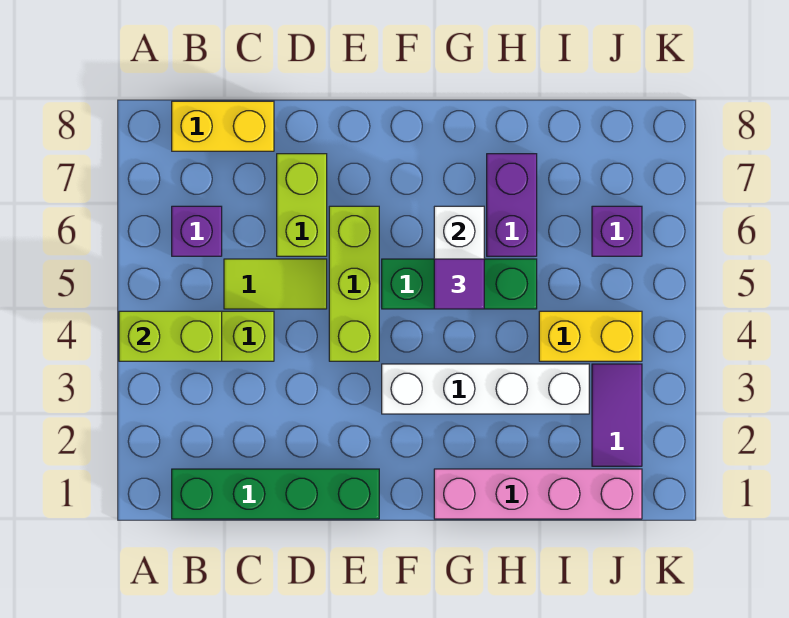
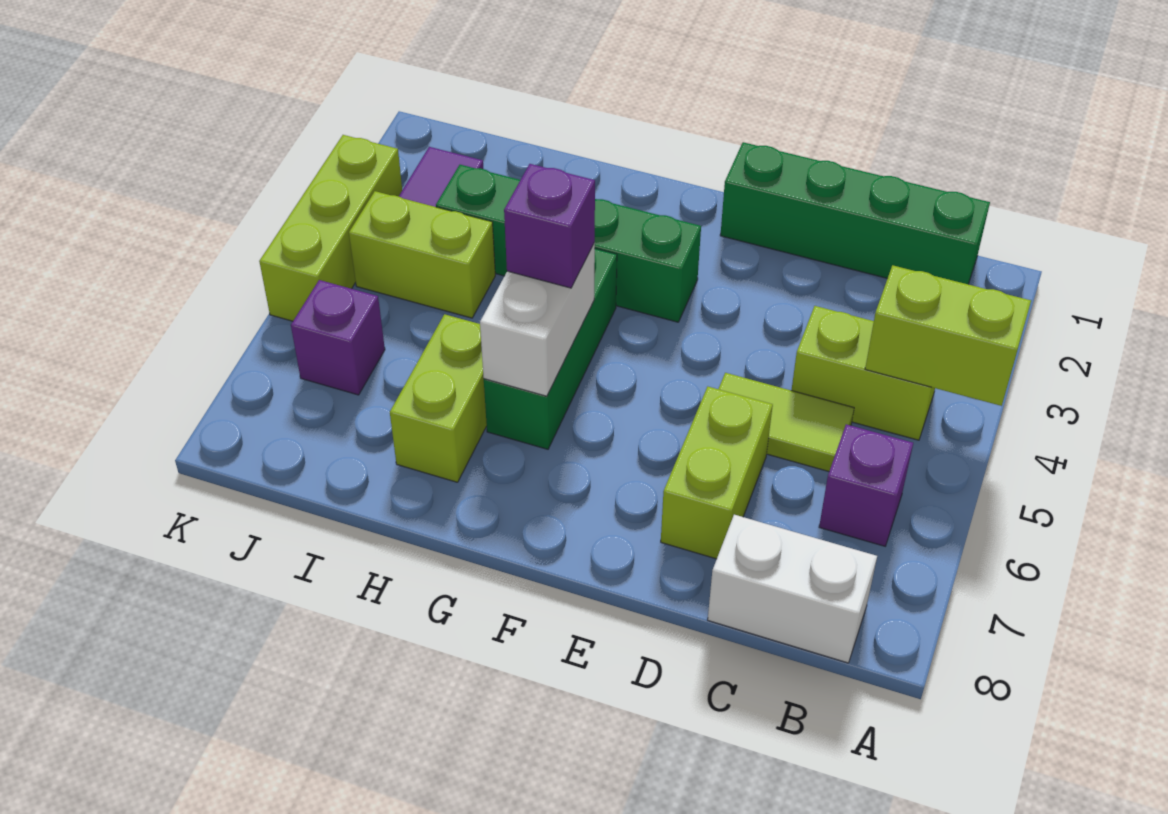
yellow brick B8:C8 level 1 -> white brick B8:C8 level 1
lime brick E4:E6 level 1 -> lime brick K3:K5 level 1
white brick F3:I3 level 1 -> green brick F3:I3 level 1
green brick F5:H5 level 1 -> green brick G4:G6 level 1
pink brick G1:J1 level 1 -> none
purple tile G5 level 3 -> purple brick G5 level 3
purple brick H6:H7 level 1 -> lime brick H6:H7 level 1
yellow brick I4:J4 level 1 -> lime brick I4:J4 level 1

